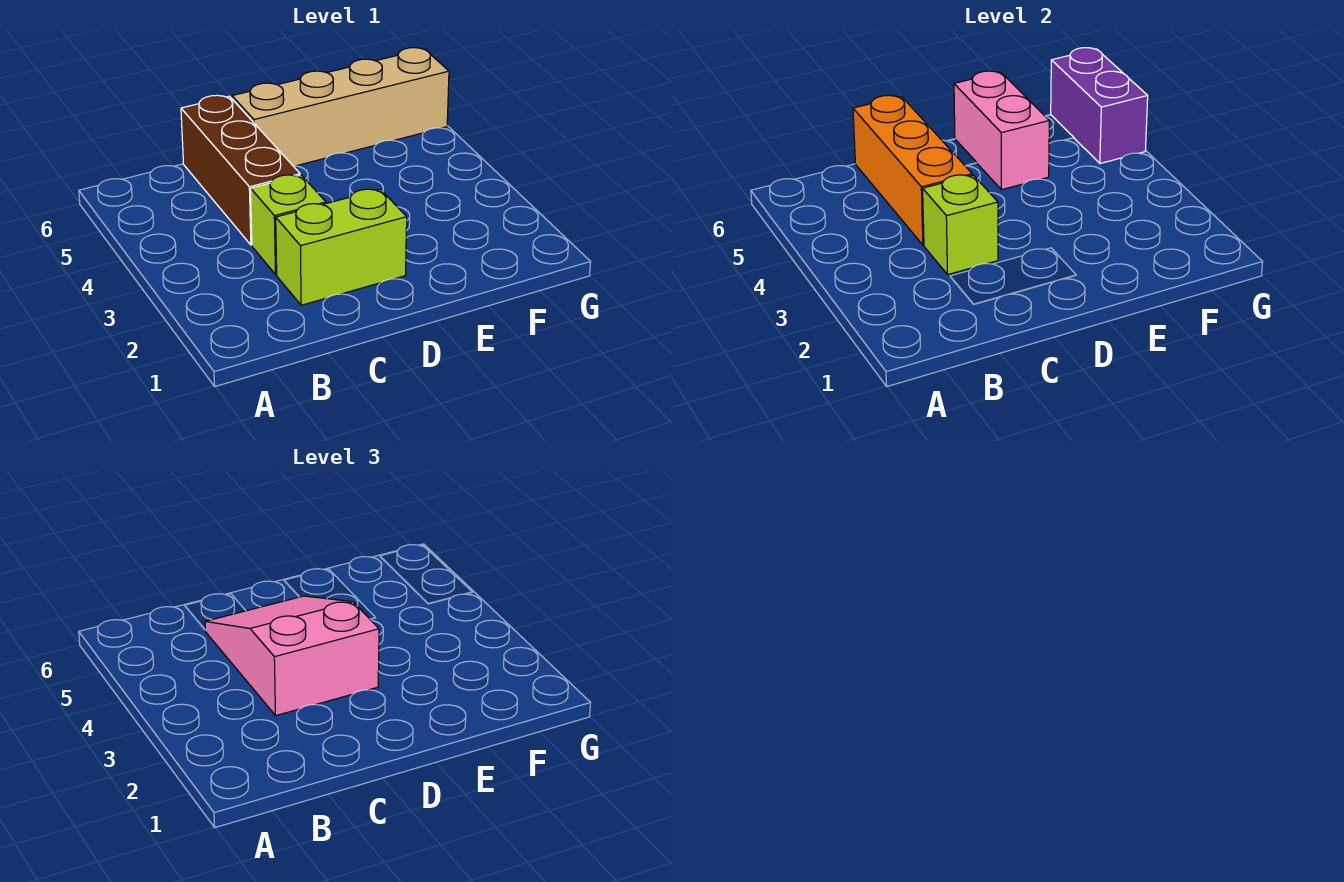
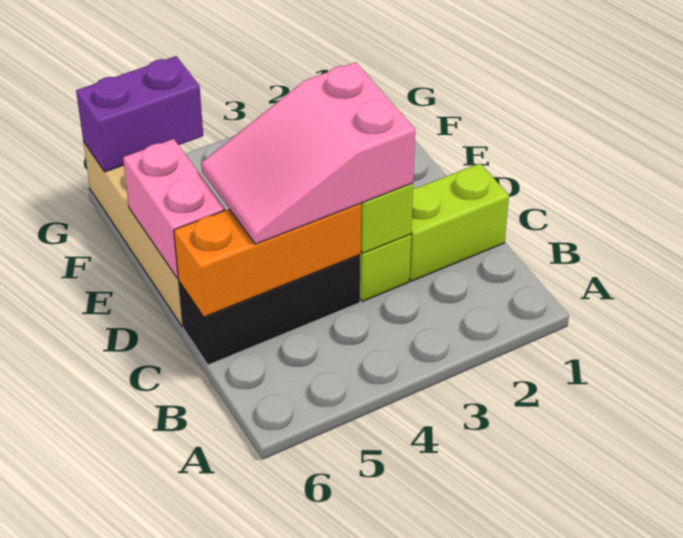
lime brick C2:D2 level 1 -> lime brick C1:C2 level 1
brown brick C4:C6 level 1 -> black brick C4:C6 level 1
pink brick E5:E6 level 2 -> pink brick D6:E6 level 2

